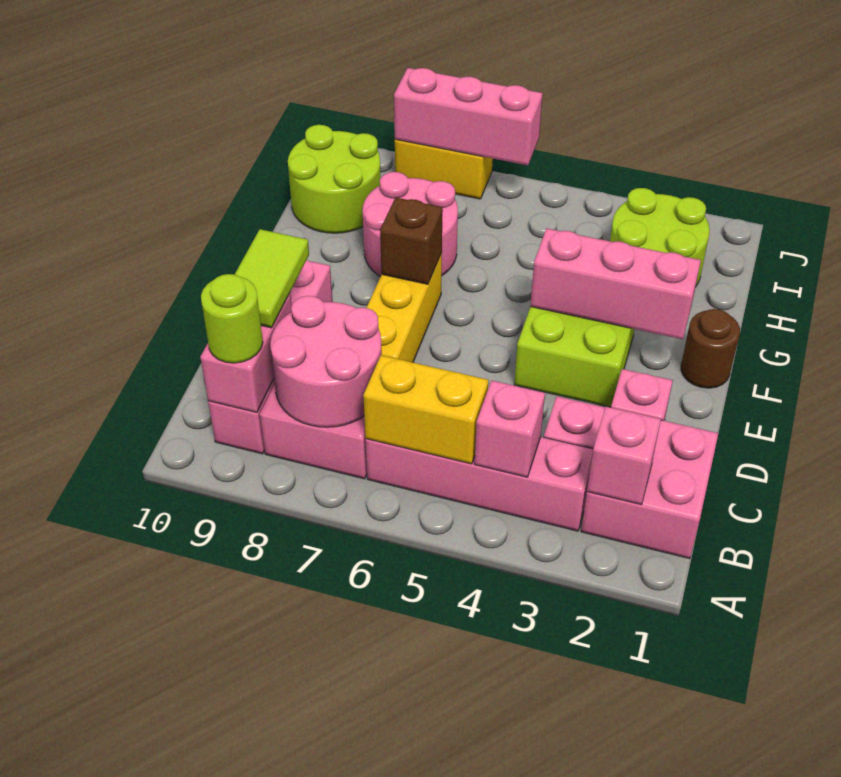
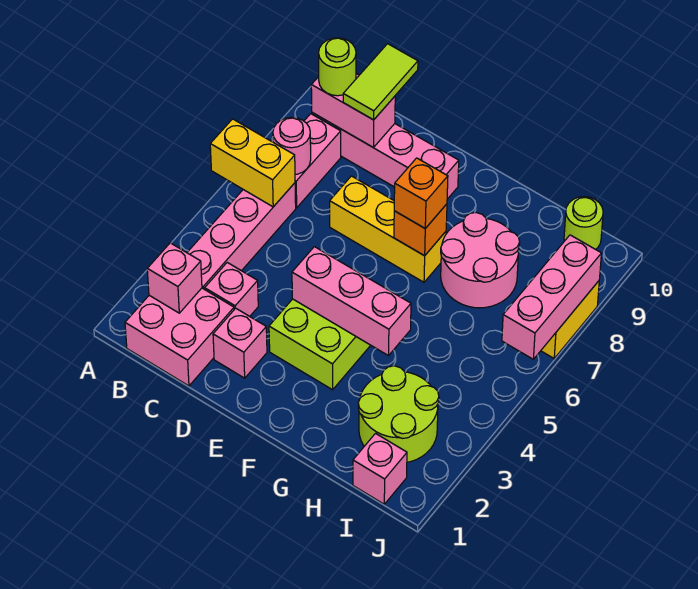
pink brick B4 level 2 -> pink brick I1 level 1
yellow brick B5:B6 level 2 -> yellow brick A6:B6 level 2
pink round brick B7:C8 level 2 -> pink round brick B7 level 2
lime tile C9:D9 level 3 -> lime tile C9:C10 level 3
brown round brick F1 level 1 -> none
pink brick F2:F4 level 2 -> pink brick E4:G4 level 2
brown brick F7 level 2 -> orange brick F7 level 2
none -> orange brick F7 level 3
lime round brick H9:I10 level 1 -> lime round brick I10 level 1

